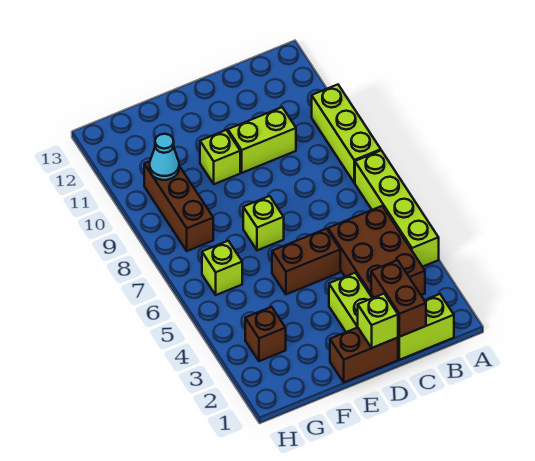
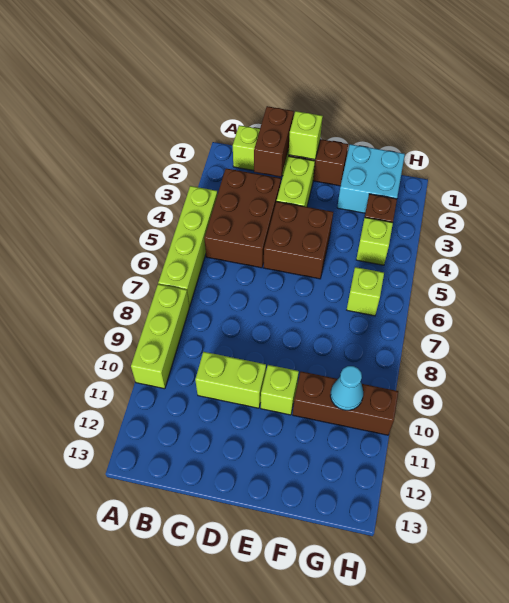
brown brick D5:E5 level 1 -> brown brick D4:E5 level 1
lime brick E7 level 1 -> lime brick G4 level 1
none -> cyan brick F1:G2 level 1
brown brick G8:G10 level 1 -> brown brick F10:H10 level 1

